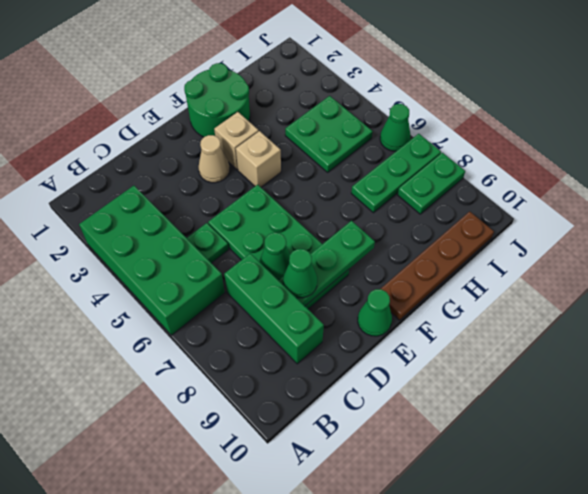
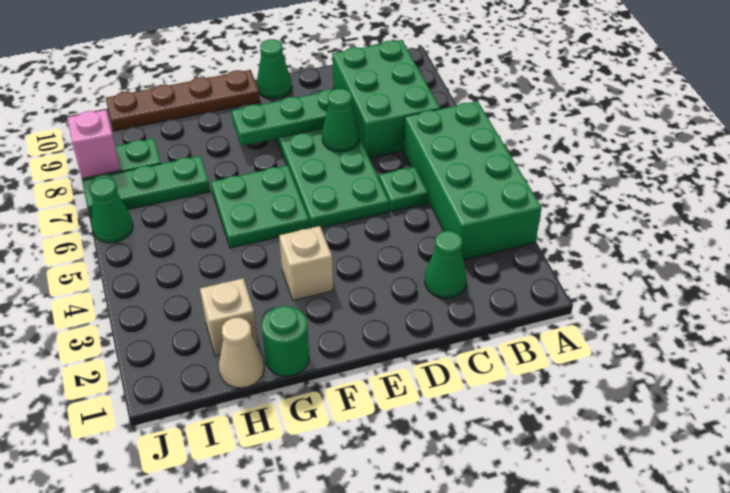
green brick C7:C9 level 1 -> green brick B7:C9 level 1
green cone D8 level 3 -> green cone C2 level 1
tan cone E3 level 1 -> tan cone H1 level 1
green round brick F1:G2 level 1 -> green round brick G1 level 1
tan brick F4 level 1 -> tan brick H2 level 1
green plate H4:I5 level 1 -> green plate F5:G6 level 1
none -> pink brick J8 level 2

